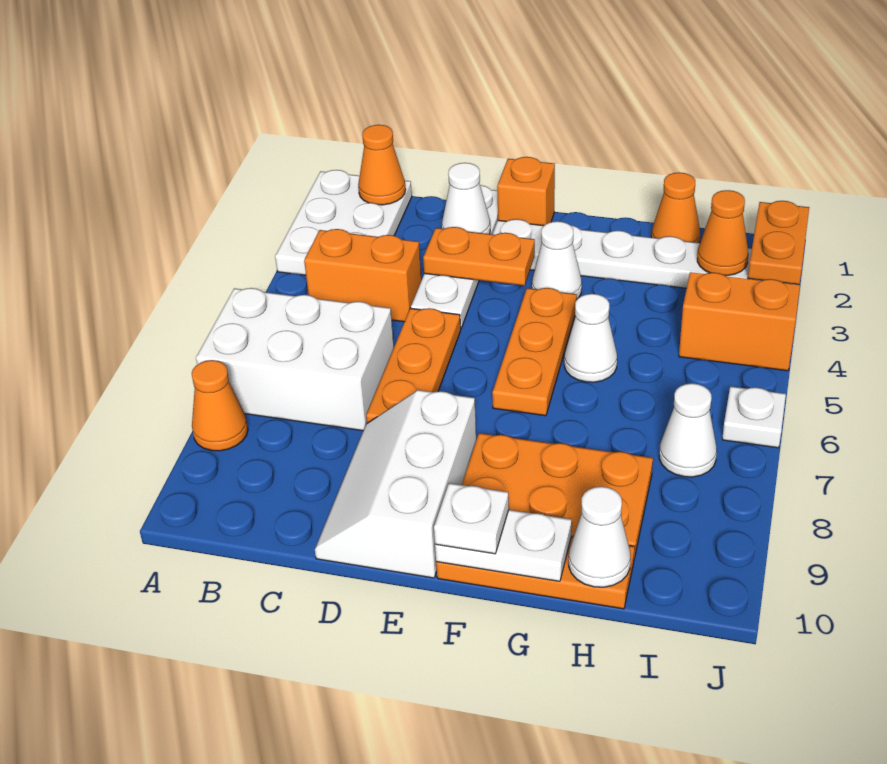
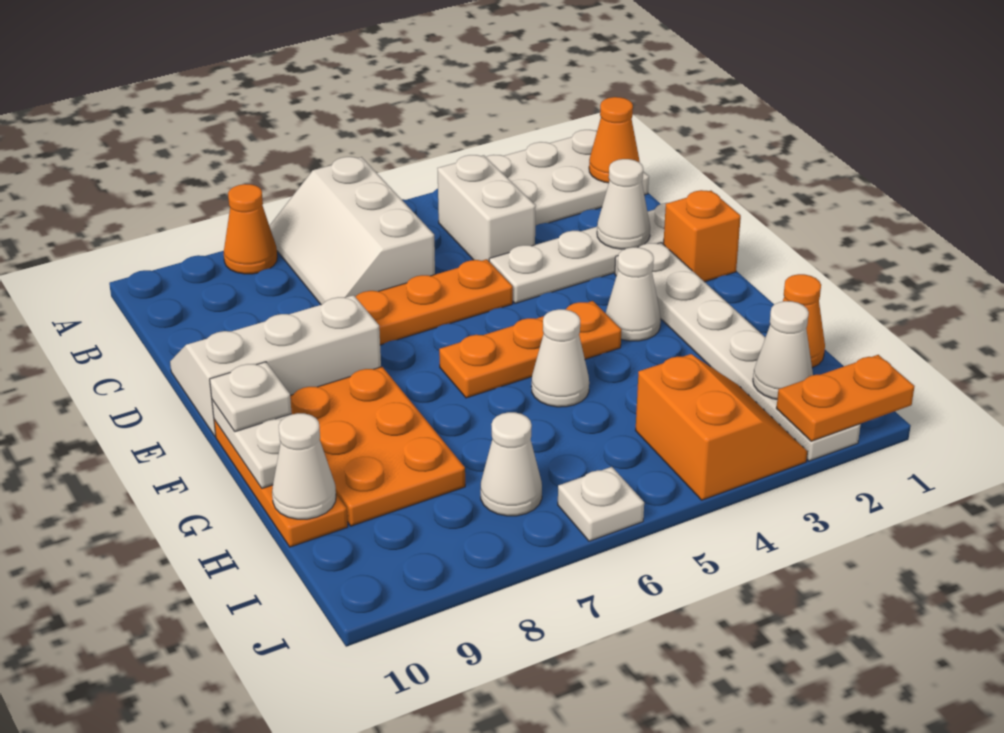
white brick A6:C7 level 1 -> white slope A6:C7 level 1 top 6
orange brick B4:C4 level 1 -> white brick B4:C4 level 1
orange plate D3:E3 level 2 -> none
orange cone I2 level 2 -> white cone I2 level 2

